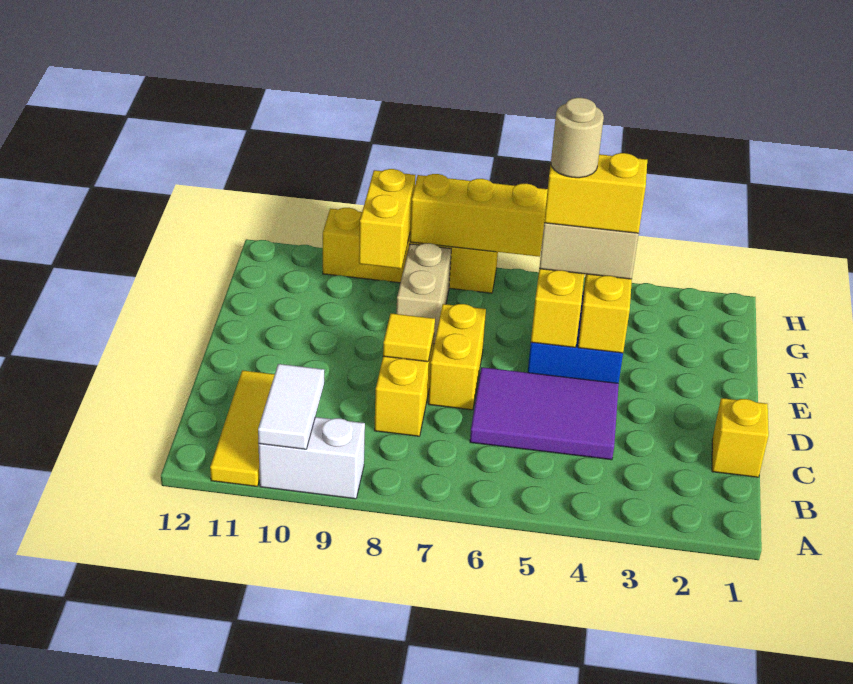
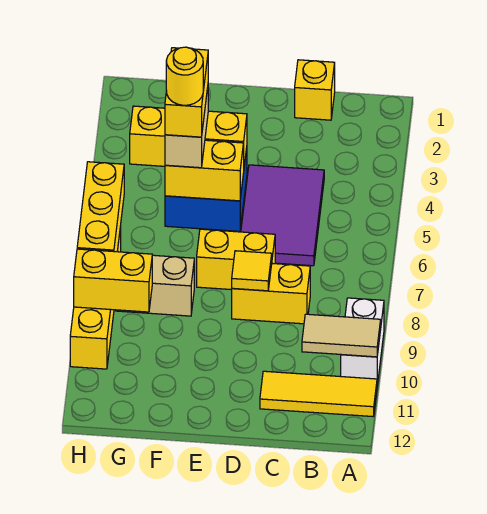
white tile A10:B10 level 2 -> tan tile A10:B10 level 2
tan round brick F5 level 5 -> yellow round brick F5 level 5

